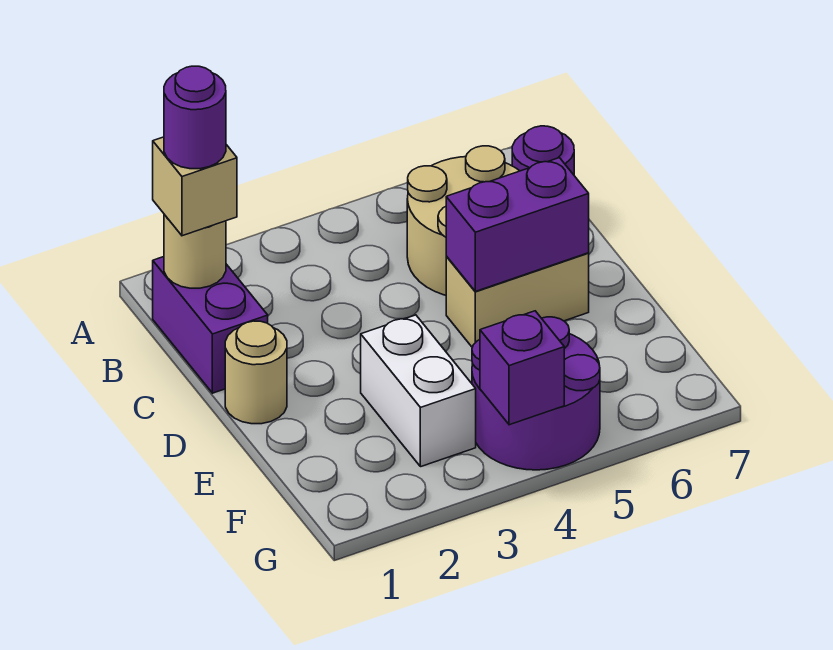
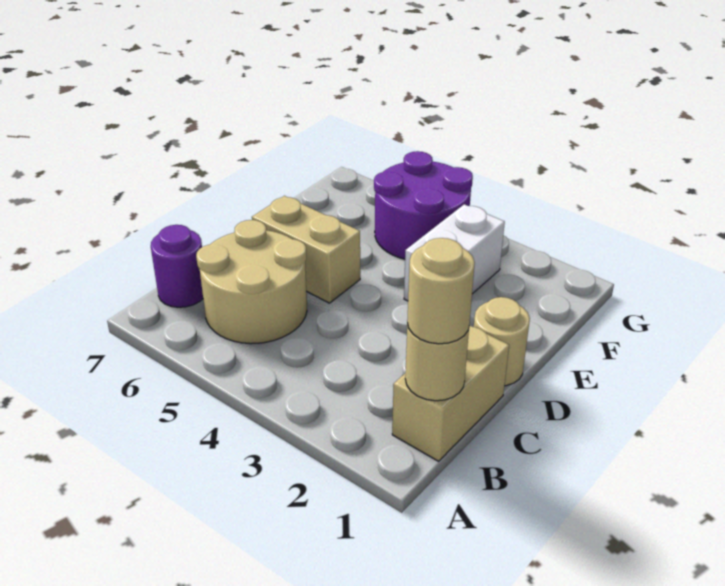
purple brick B1:C1 level 1 -> tan brick B1:C1 level 1
tan brick B1 level 3 -> tan round brick B1 level 3
purple round brick B1 level 4 -> none
purple brick D5:D6 level 2 -> none
purple brick G4 level 2 -> none

